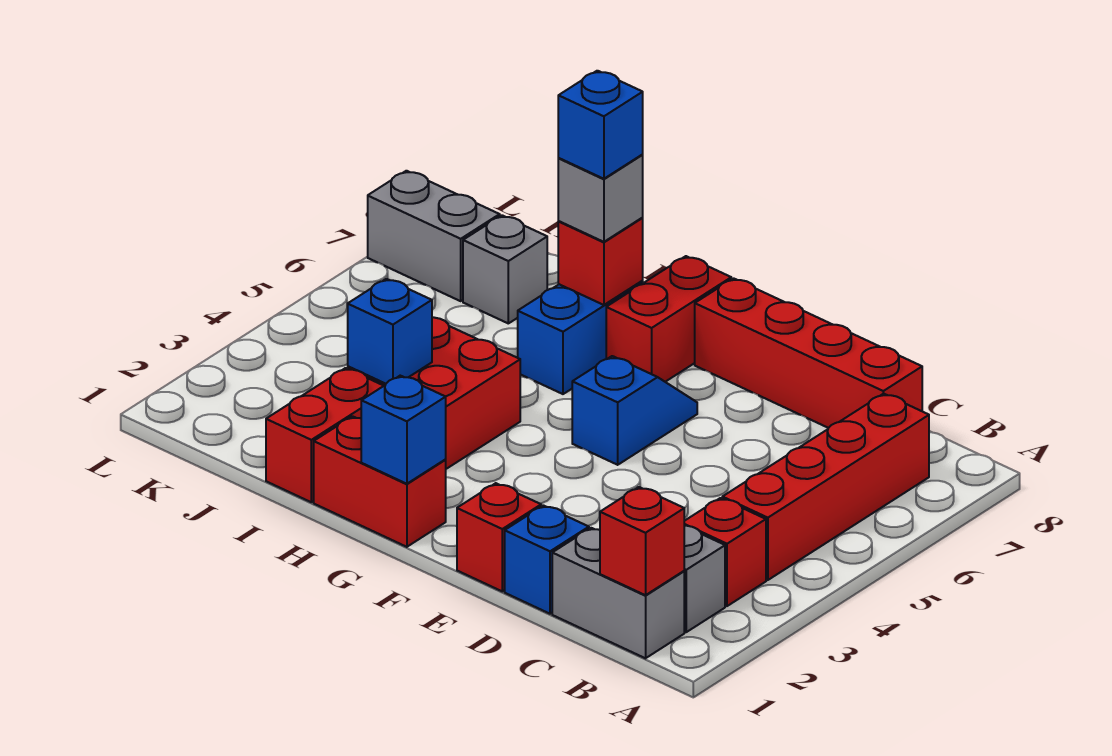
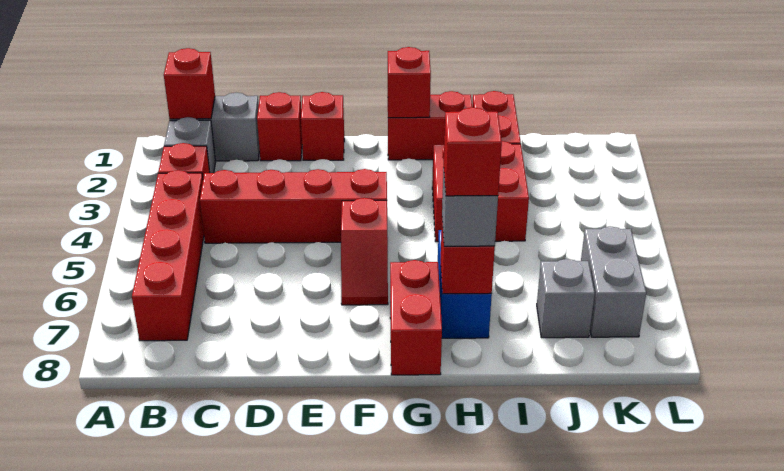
red brick C8:F8 level 1 -> red brick C4:F4 level 1
blue brick D1 level 1 -> red brick D1 level 1
blue slope F5:F6 level 1 top 5 -> red slope F5:F6 level 1 top 5
blue brick G1 level 2 -> red brick G1 level 2
blue brick H7 level 4 -> red brick H7 level 4
blue brick I3 level 2 -> none
grey brick K7:L7 level 1 -> grey brick K6:K7 level 1

